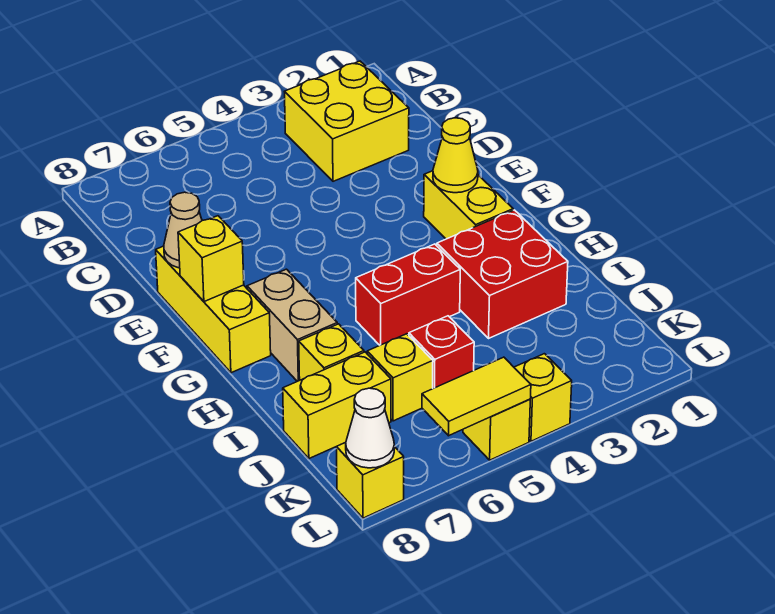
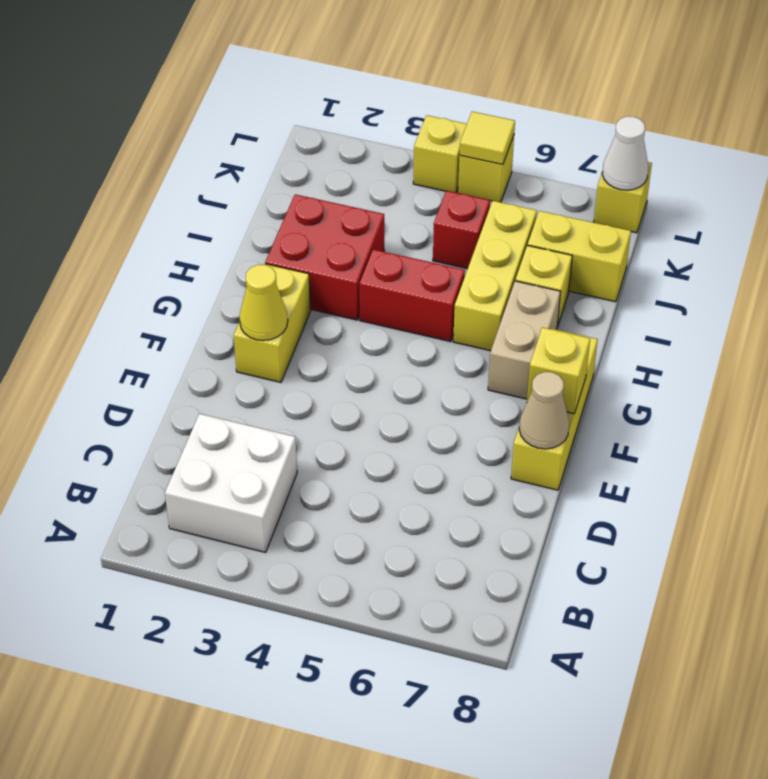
yellow brick B2:C3 level 1 -> white brick B2:C3 level 1
yellow brick J6 level 1 -> yellow brick H6:J6 level 1
yellow tile L5:L6 level 2 -> yellow tile L5 level 2

